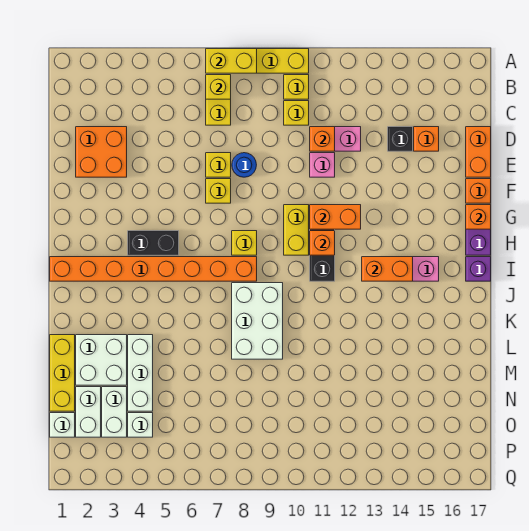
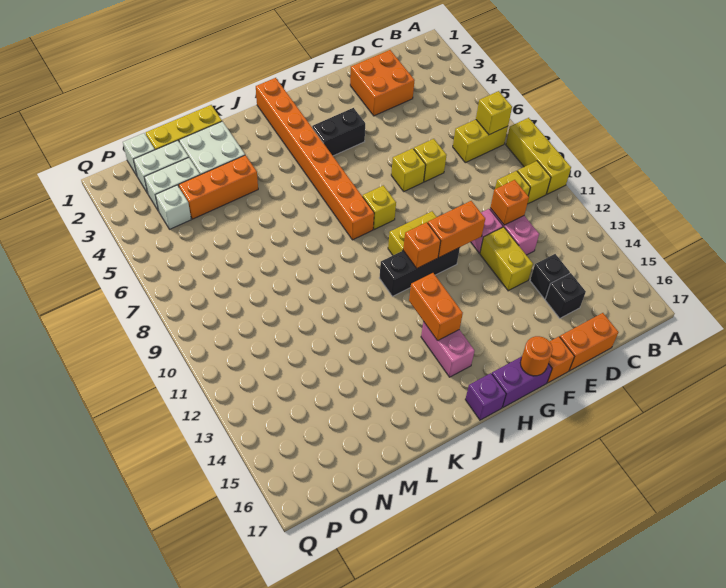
yellow brick A7:A8 level 2 -> yellow brick E12:E13 level 1
orange brick D15 level 1 -> black brick D15 level 1
blue round brick E8 level 1 -> none
orange brick G11:G12 level 2 -> orange brick F11:G11 level 2
orange brick G17 level 2 -> orange round brick G17 level 2
black brick H4:H5 level 1 -> black brick G4:H4 level 1
white brick J8:L9 level 1 -> none
white brick L4:N4 level 1 -> orange brick L4:N4 level 1

